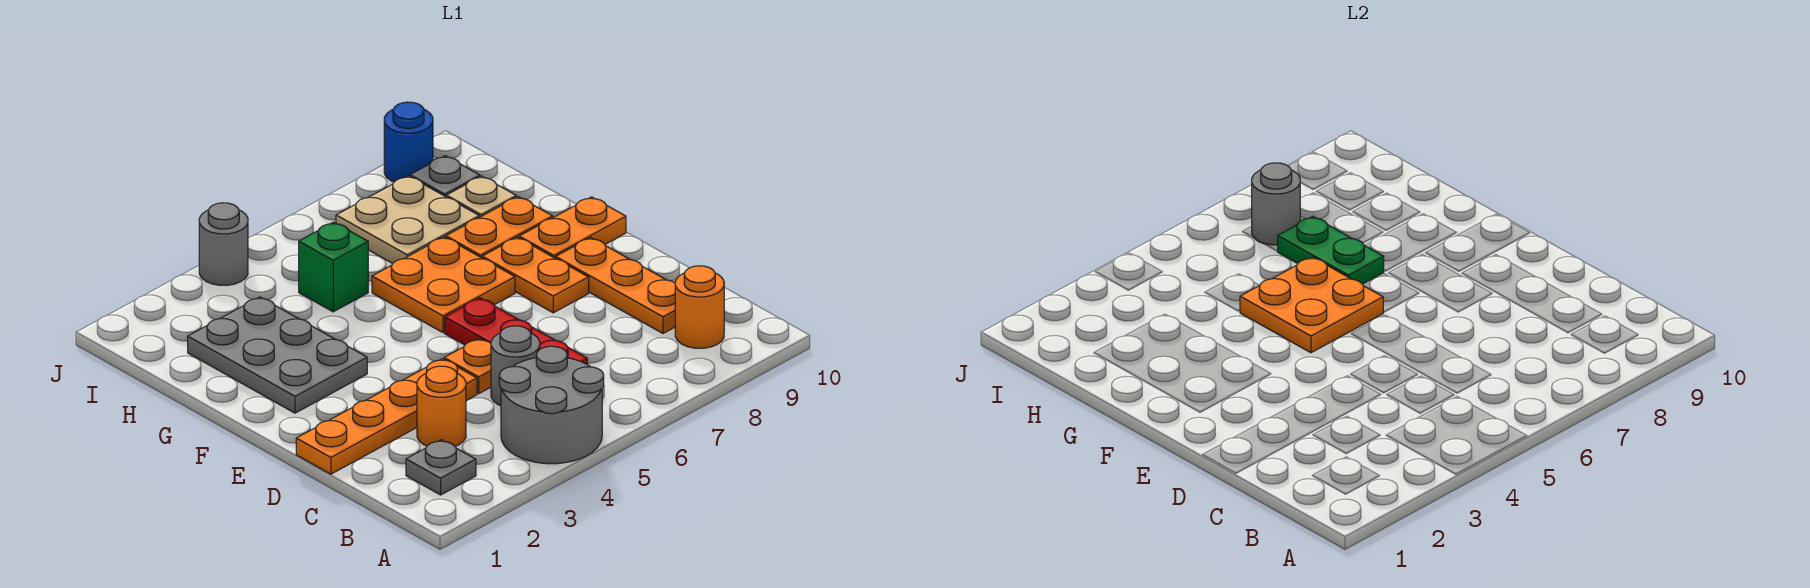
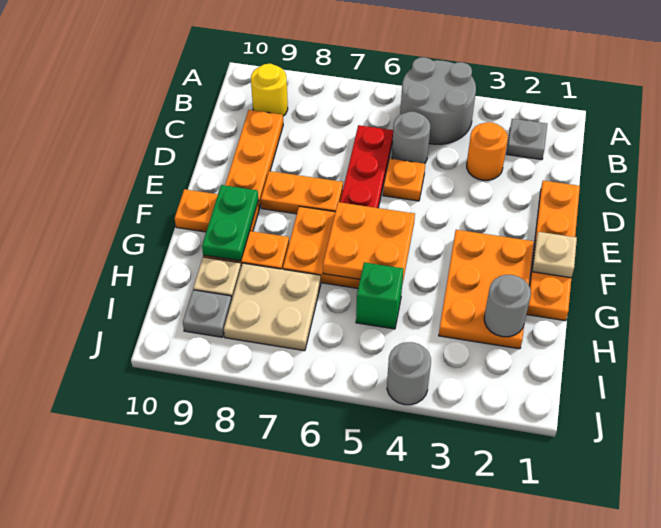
orange round brick B9 level 1 -> yellow round brick B9 level 1
orange plate D1:D4 level 1 -> orange plate D1:G1 level 1
orange plate E8:F8 level 1 -> orange plate E7:E8 level 1
none -> tan plate F1 level 2
grey plate F2:H3 level 1 -> orange plate F2:H3 level 1
green plate G7:H7 level 2 -> green plate F9:G9 level 2
grey round brick I7 level 2 -> grey round brick H2 level 2
blue round brick J9 level 1 -> none

